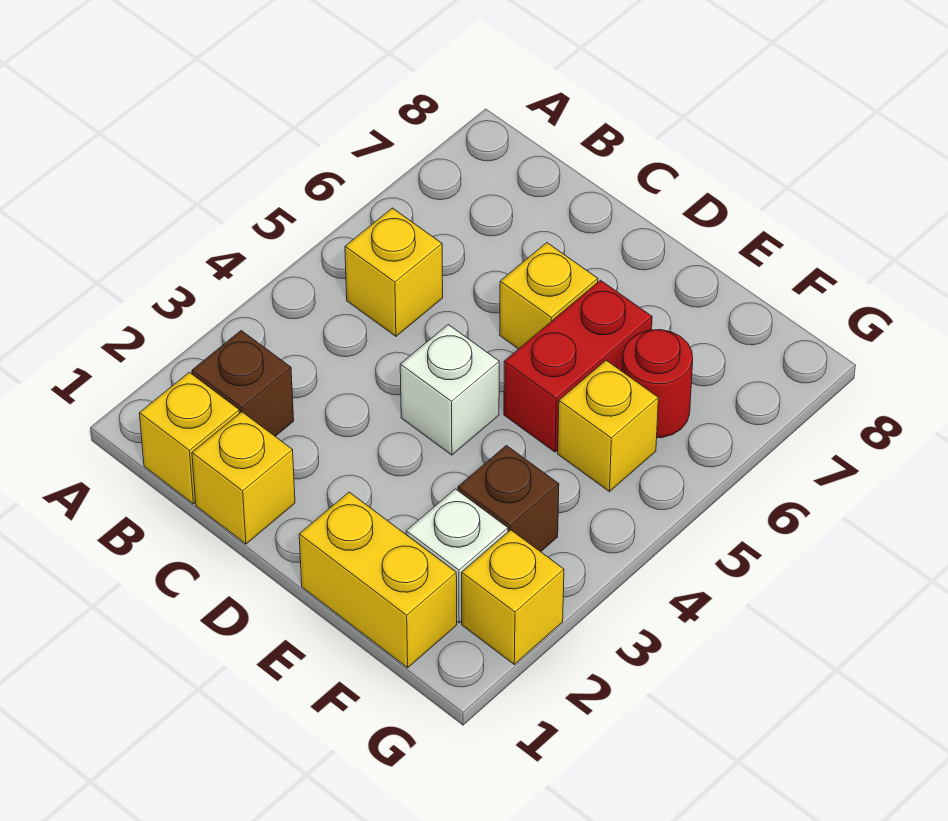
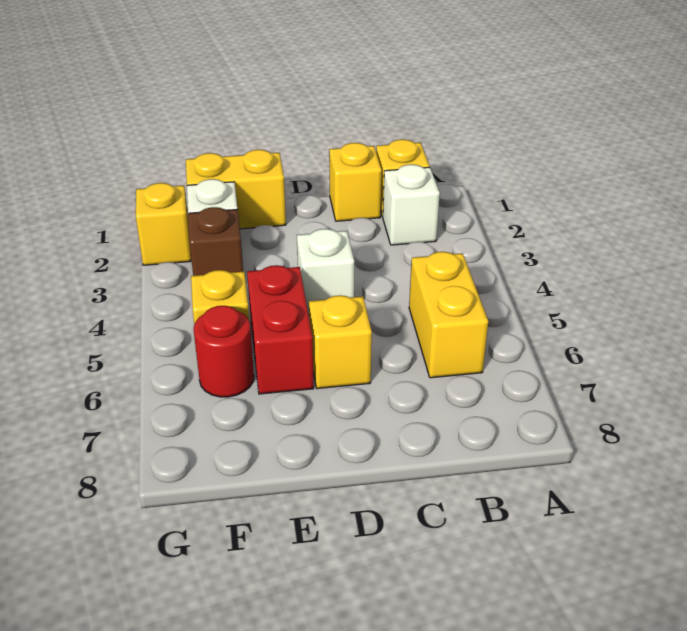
brown brick B2 level 1 -> white brick B2 level 1
yellow brick B5 level 1 -> yellow brick B5:B6 level 1

